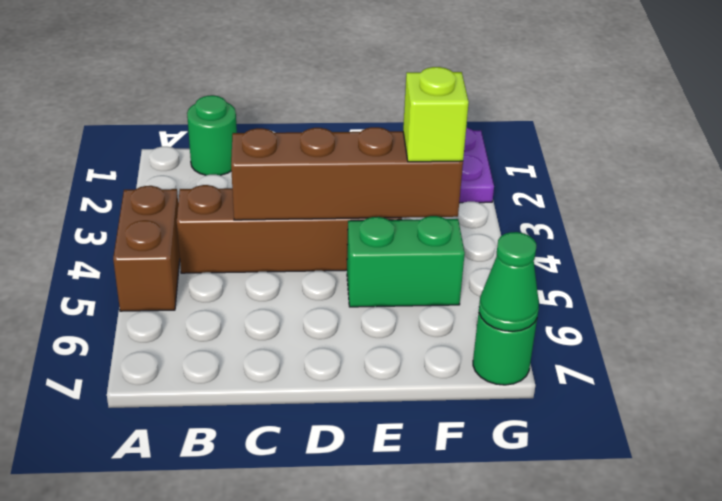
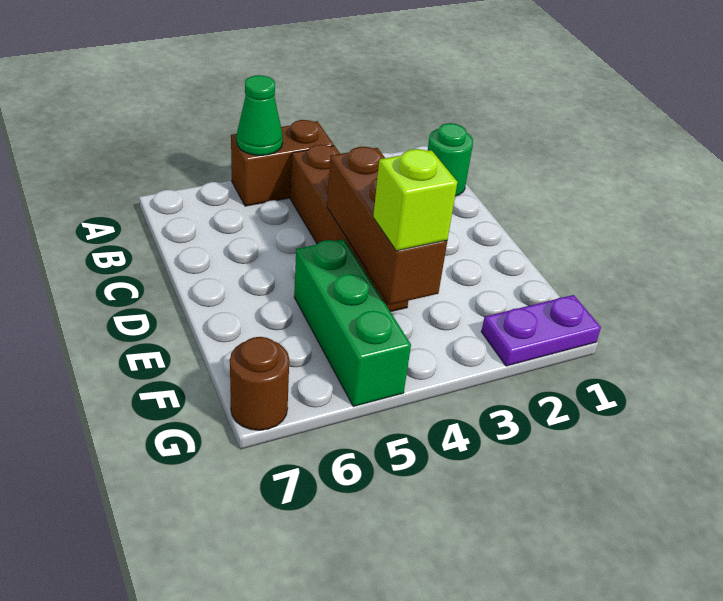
brown brick C4:F4 level 2 -> brown brick D4:F4 level 2
green brick E5:F5 level 1 -> green brick E5:G5 level 1
green round brick G7 level 1 -> brown round brick G7 level 1
green cone G7 level 2 -> green cone A5 level 2

